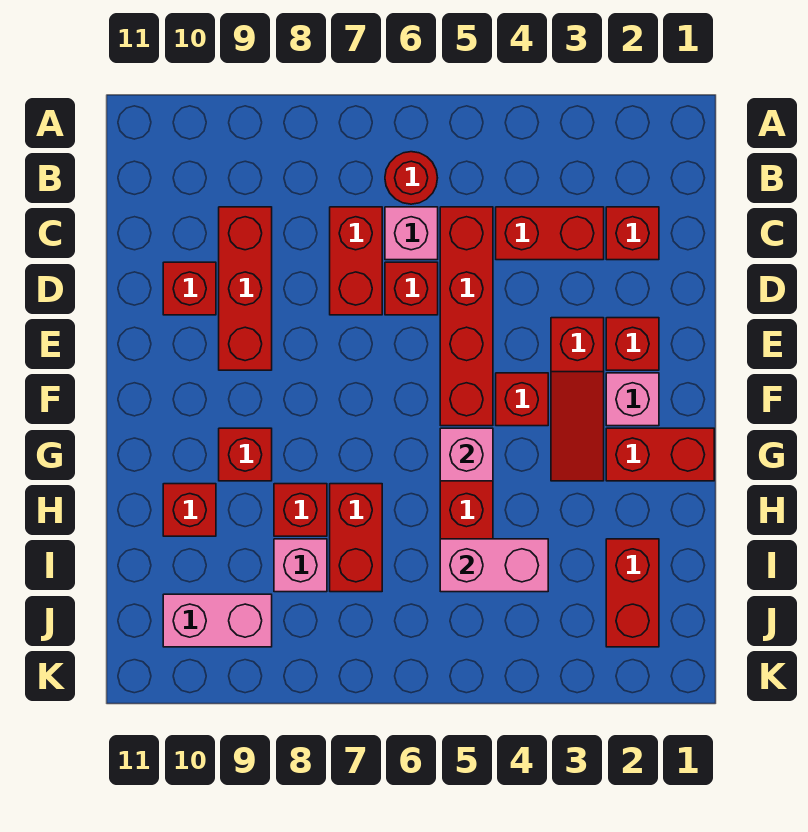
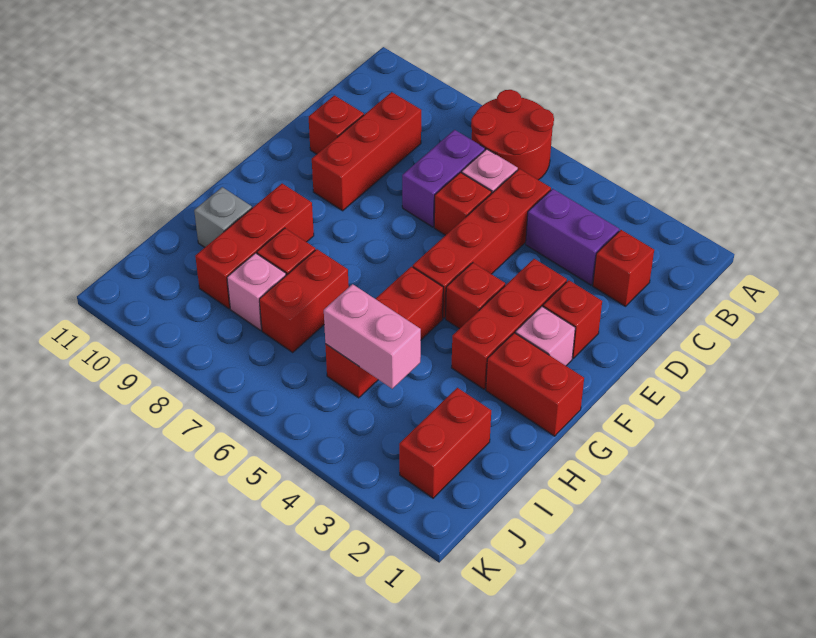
red round brick B6 level 1 -> red round brick A6:B7 level 1
red brick C3:C4 level 1 -> purple brick C3:C4 level 1
red brick C7:D7 level 1 -> purple brick C7:D7 level 1
red slope E3:G3 level 1 top E -> red brick E3:G3 level 1
pink brick G5 level 2 -> none
red brick G9 level 1 -> red brick G9:I9 level 1
red brick H10 level 1 -> grey brick H10 level 1
pink brick J9:J10 level 1 -> none

